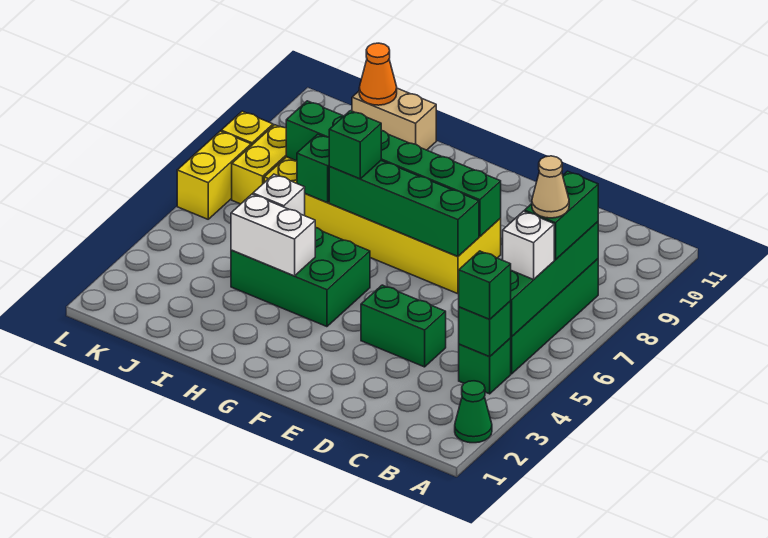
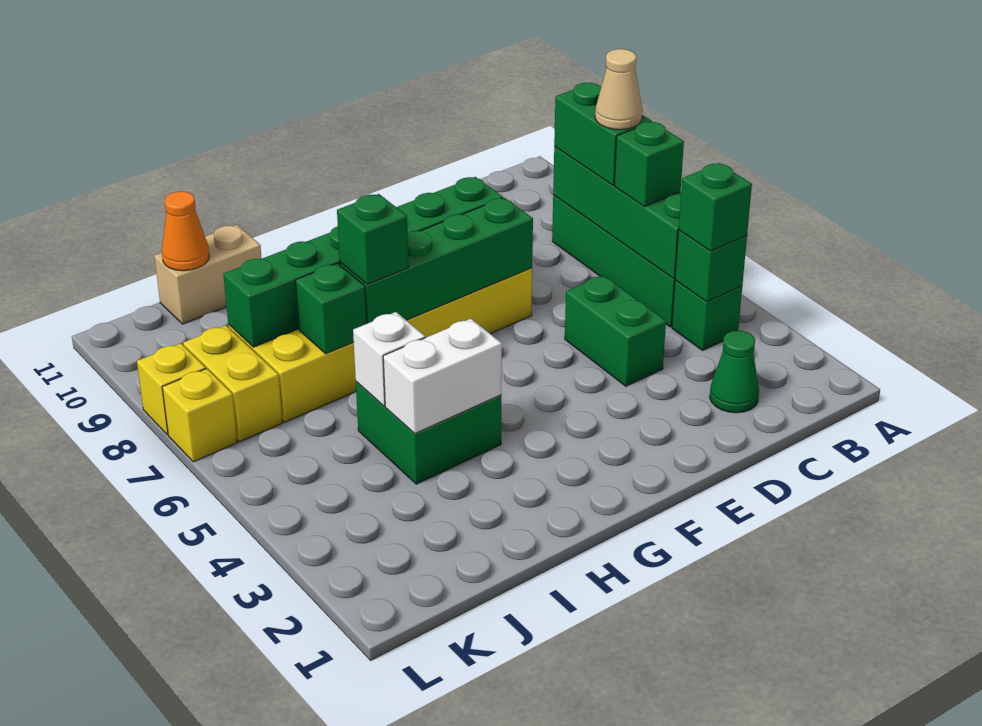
green cone A2 level 1 -> green cone C2 level 1
white brick B6 level 3 -> green brick B6 level 3
green brick D4:E4 level 1 -> green brick D4:D5 level 1
green brick G4:I5 level 1 -> green brick H4:I5 level 1
yellow brick L6:L7 level 1 -> yellow brick L7 level 1

